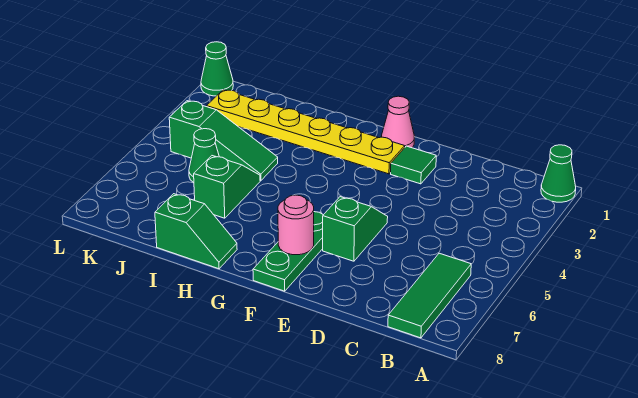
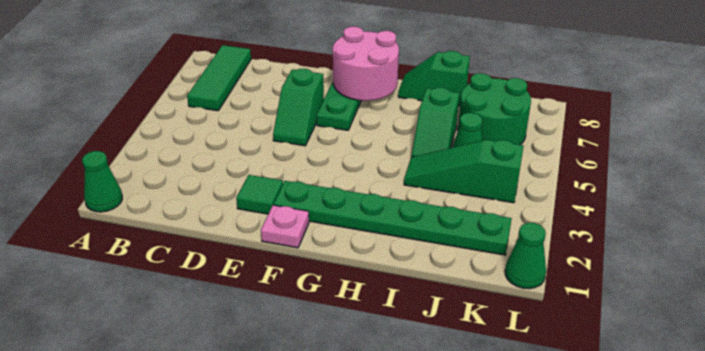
pink cone F1 level 1 -> pink plate F1 level 1
yellow plate F2:K2 level 1 -> green plate F2:K2 level 1
pink round brick F7 level 2 -> pink round brick F7:G8 level 2
none -> green round brick J6:K7 level 1

